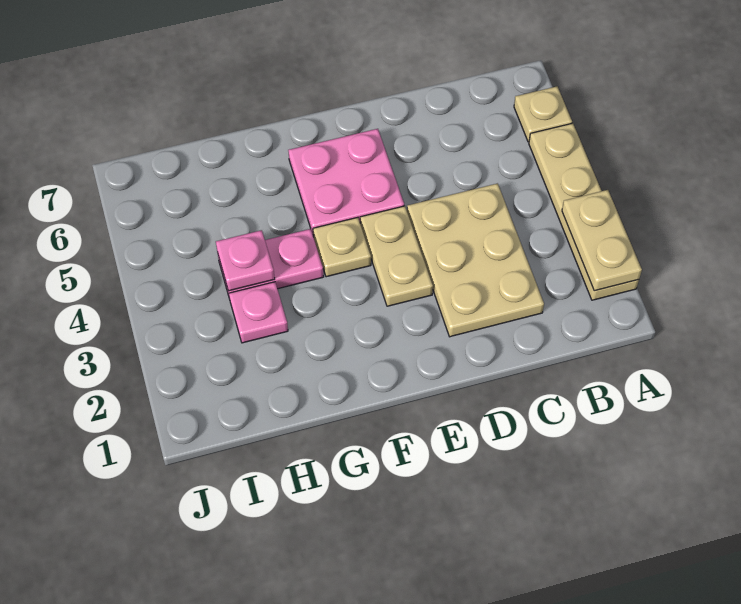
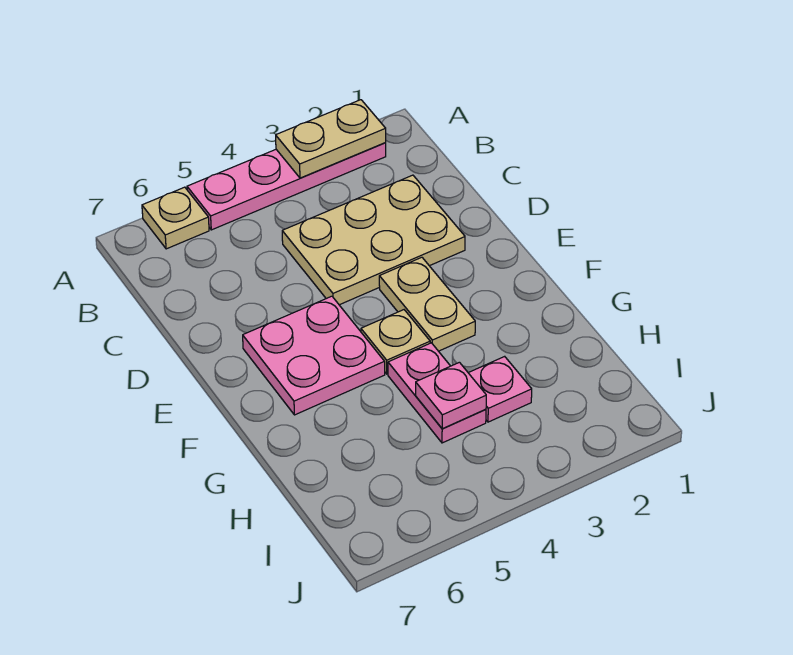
tan plate A2:A5 level 1 -> pink plate A2:A5 level 1
tan plate E3:E4 level 1 -> tan plate E3:F3 level 1

